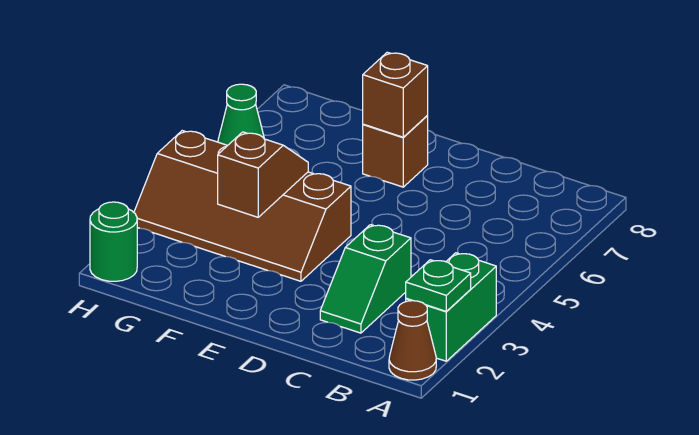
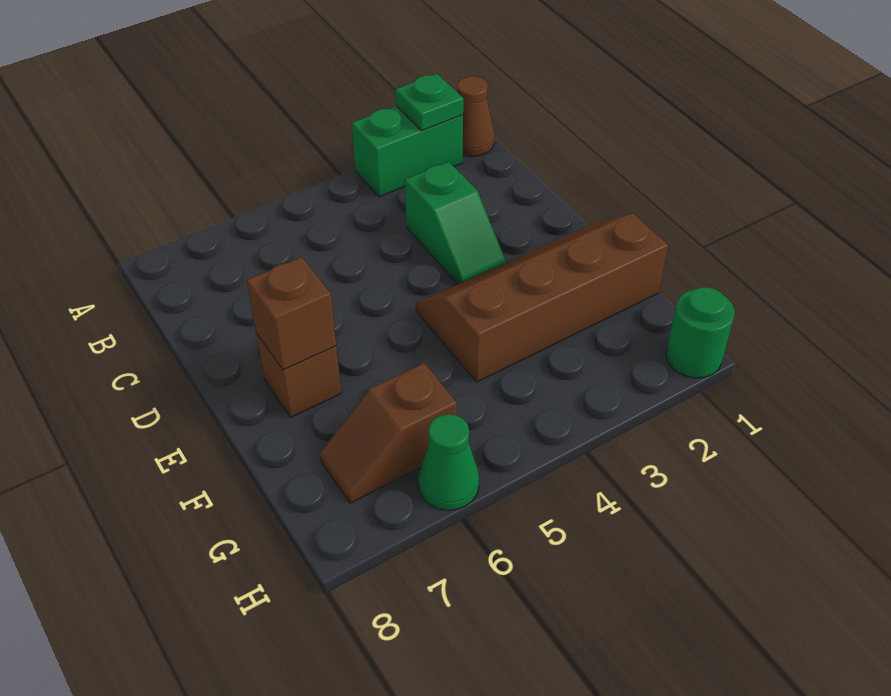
green slope C2:C3 level 1 top 3 -> green slope C3:D3 level 1 top C
brown slope E3:H4 level 1 top 4 -> brown slope E1:F4 level 1 top F
brown slope F3:F4 level 2 top 3 -> brown slope G6:G7 level 1 top 6

